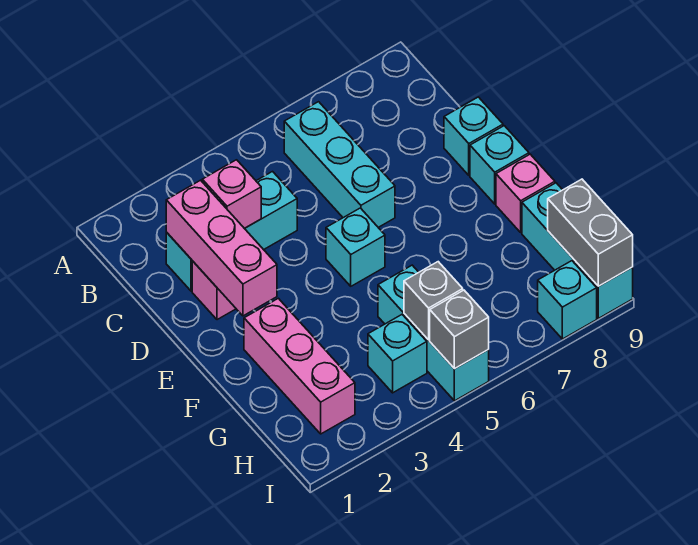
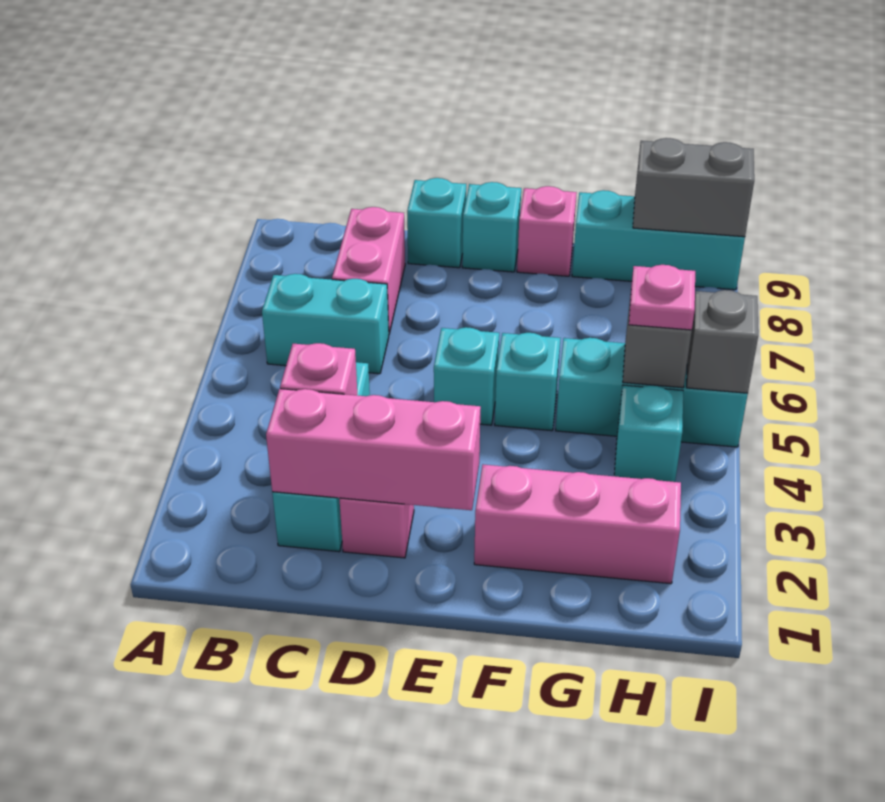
cyan brick B6:D6 level 1 -> cyan brick B6:C6 level 1
none -> pink brick C7:C8 level 1
none -> pink plate H5 level 3
cyan brick I8 level 1 -> cyan brick F5 level 1

